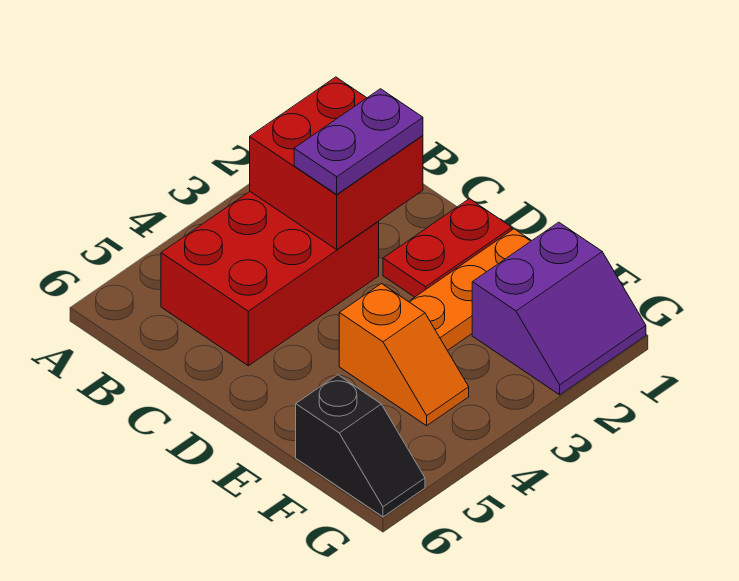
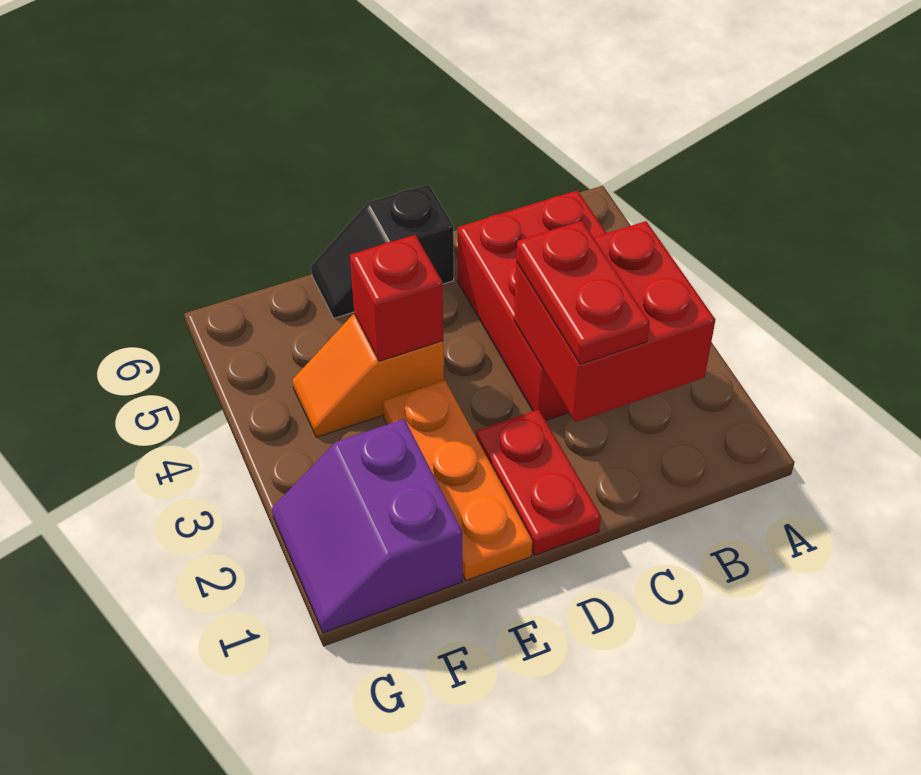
purple plate C2:C3 level 3 -> red plate C2:C3 level 3
none -> red brick E4 level 2
black slope F6:G6 level 1 top F -> black slope D6:E6 level 1 top D

